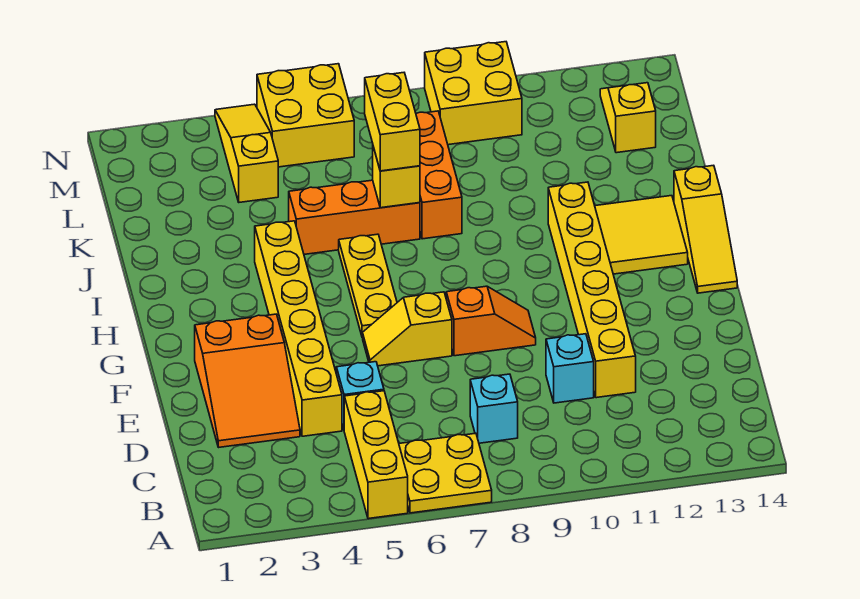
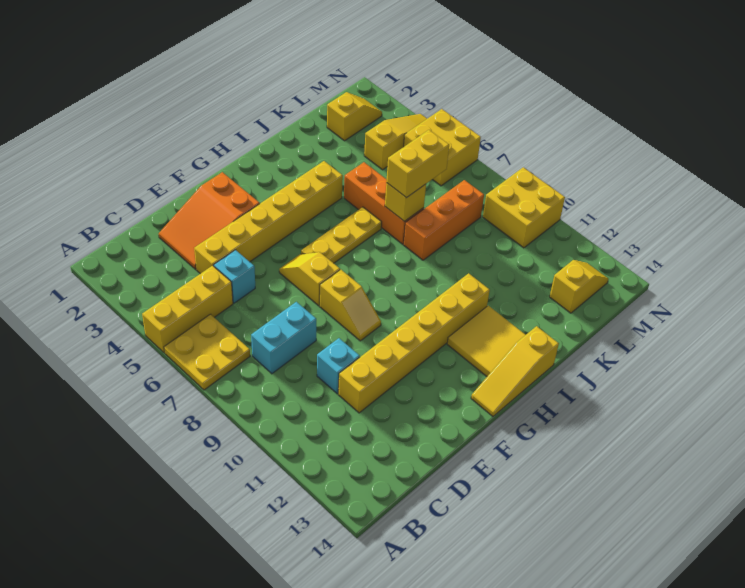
cyan brick C8 level 1 -> cyan brick C8:D8 level 1
orange slope F8:F9 level 1 top 8 -> yellow slope F8:F9 level 1 top 8
none -> yellow slope L2:M2 level 1 top L

